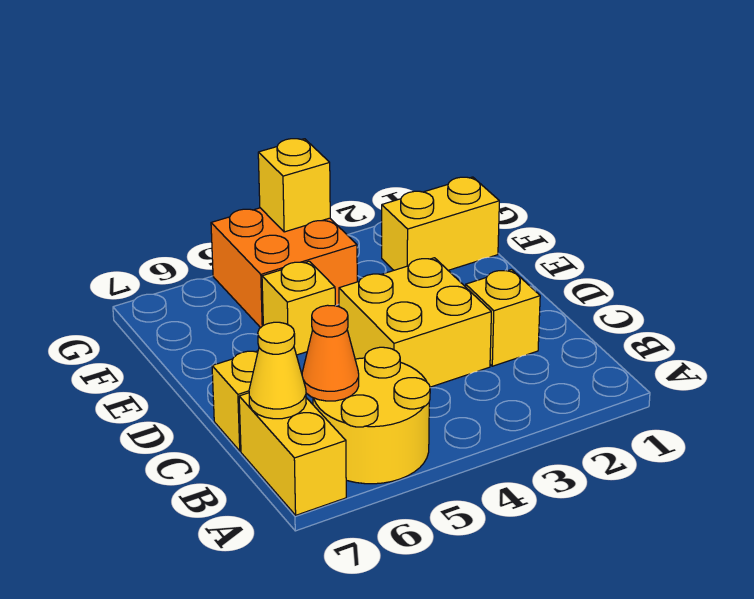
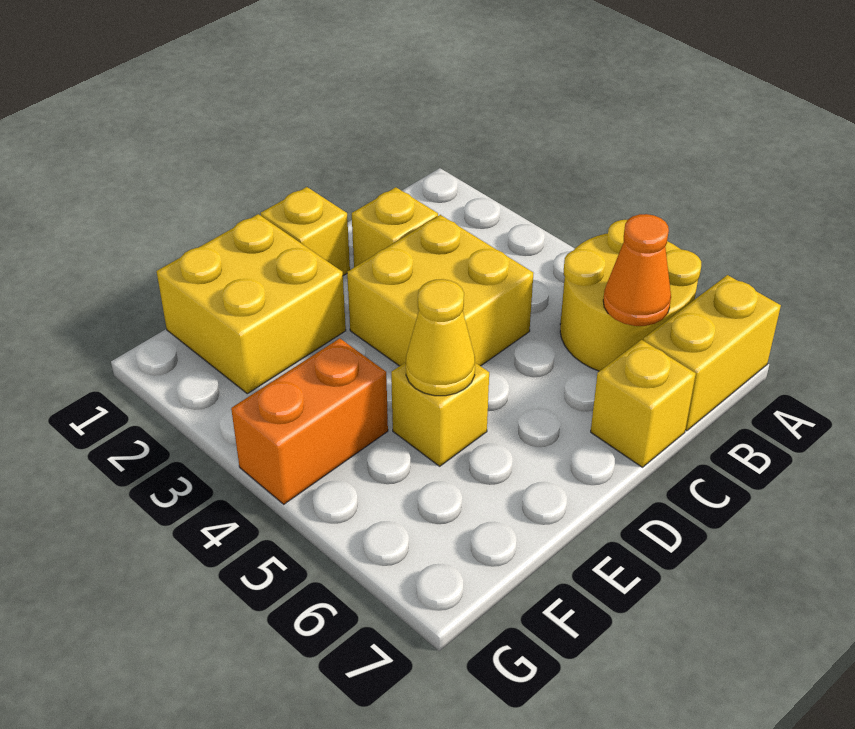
yellow cone B7 level 2 -> yellow cone E5 level 2
yellow brick F1:F2 level 1 -> yellow brick E1:F2 level 1
orange brick F4:G5 level 1 -> orange brick F4:G4 level 1
yellow brick G4 level 2 -> yellow brick D1 level 1

